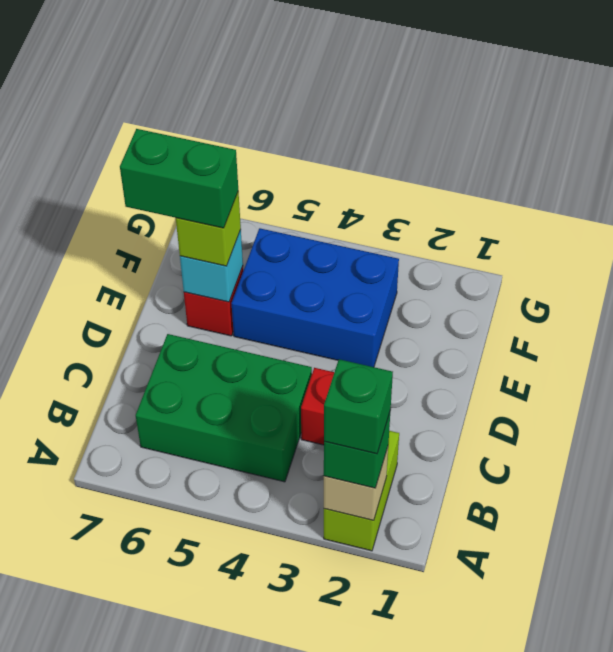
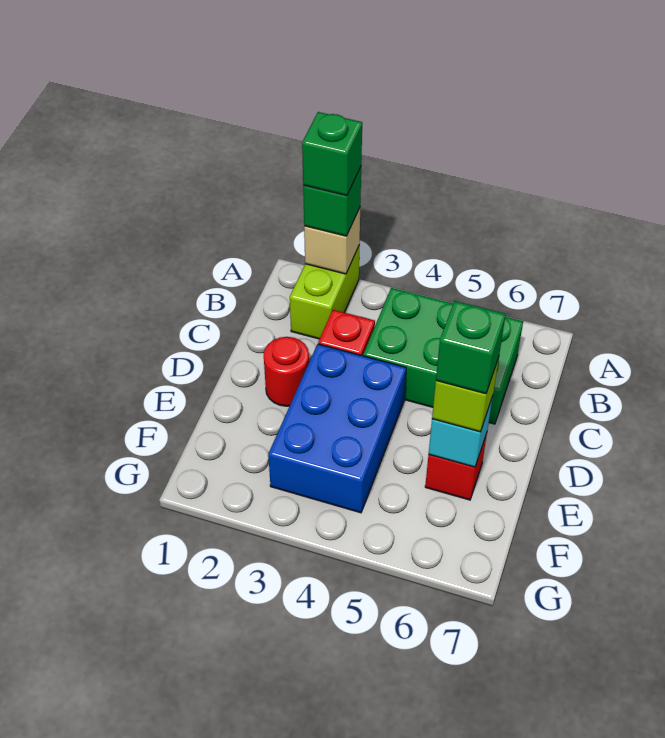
none -> red round brick D2 level 1
blue brick E3:F5 level 1 -> blue brick D3:F4 level 1
green brick E6:E7 level 4 -> green brick E6 level 4

